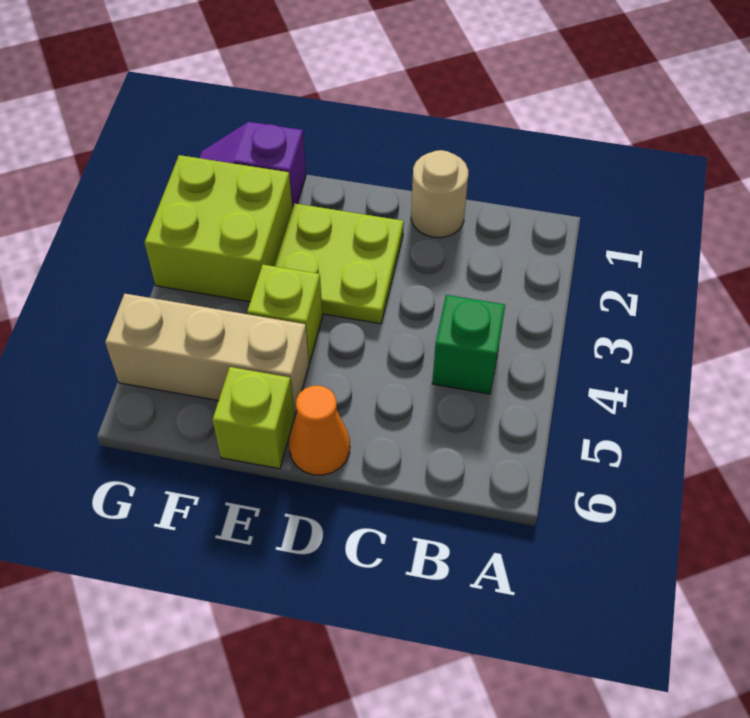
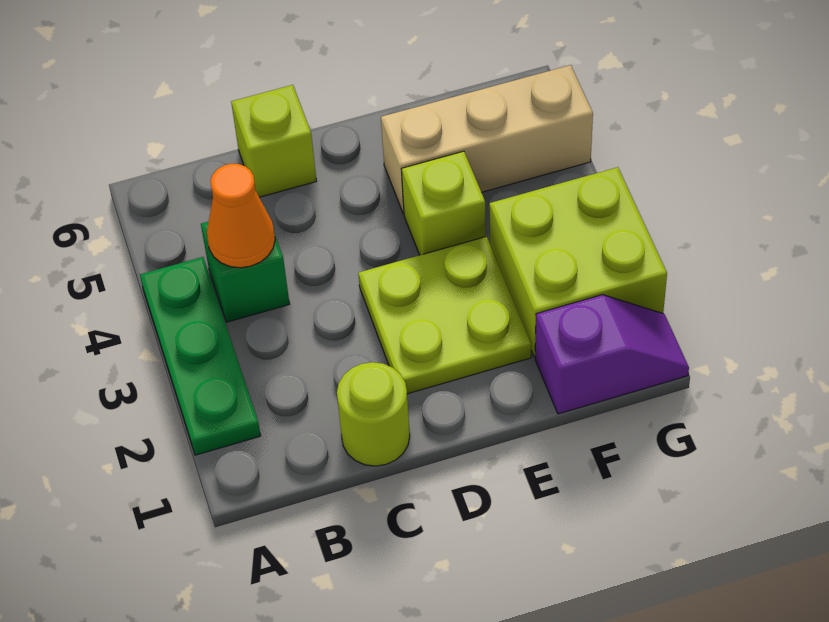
none -> green plate A2:A4 level 1
tan round brick C1 level 1 -> lime round brick C1 level 1
orange cone D6 level 1 -> orange cone B4 level 2
lime brick E6 level 1 -> lime brick C6 level 1

